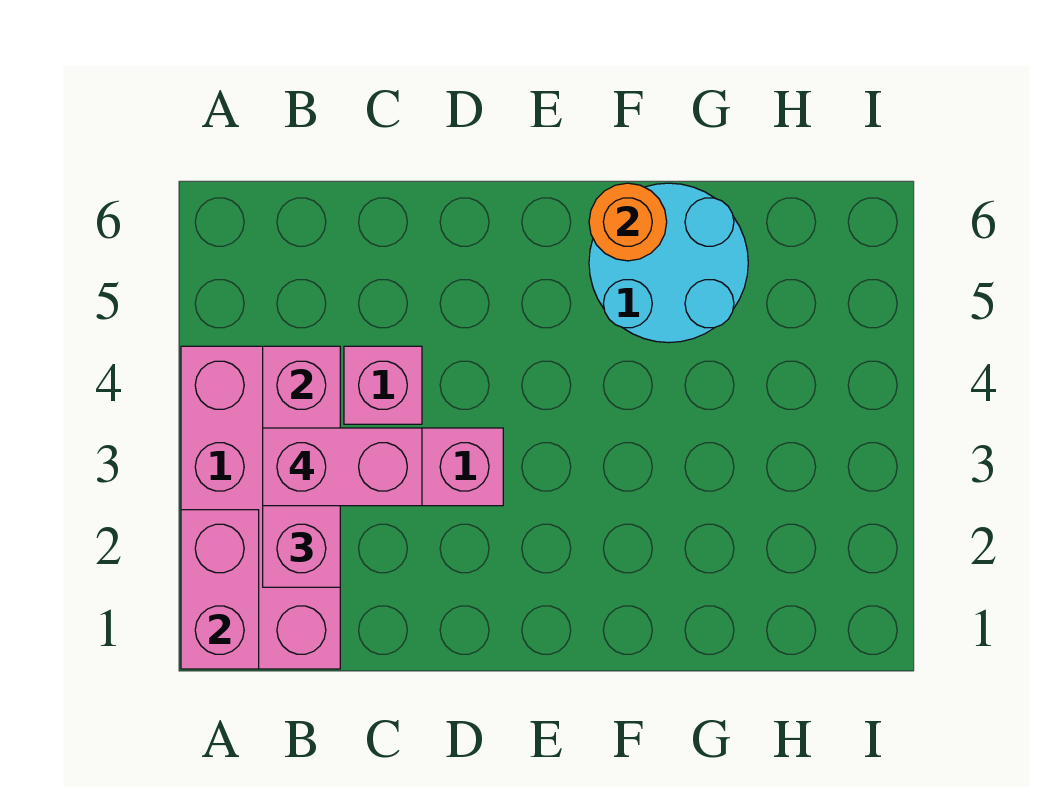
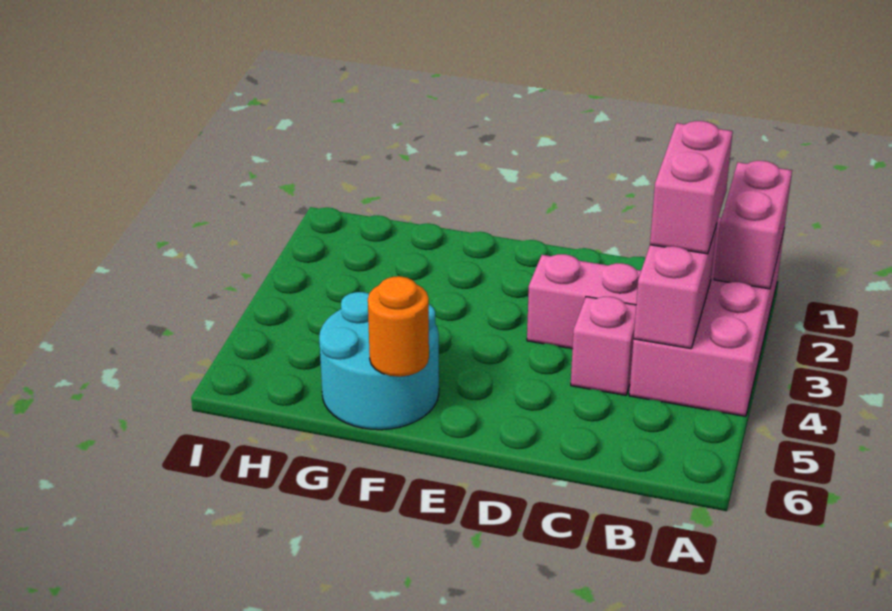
pink brick B3:C3 level 4 -> none

